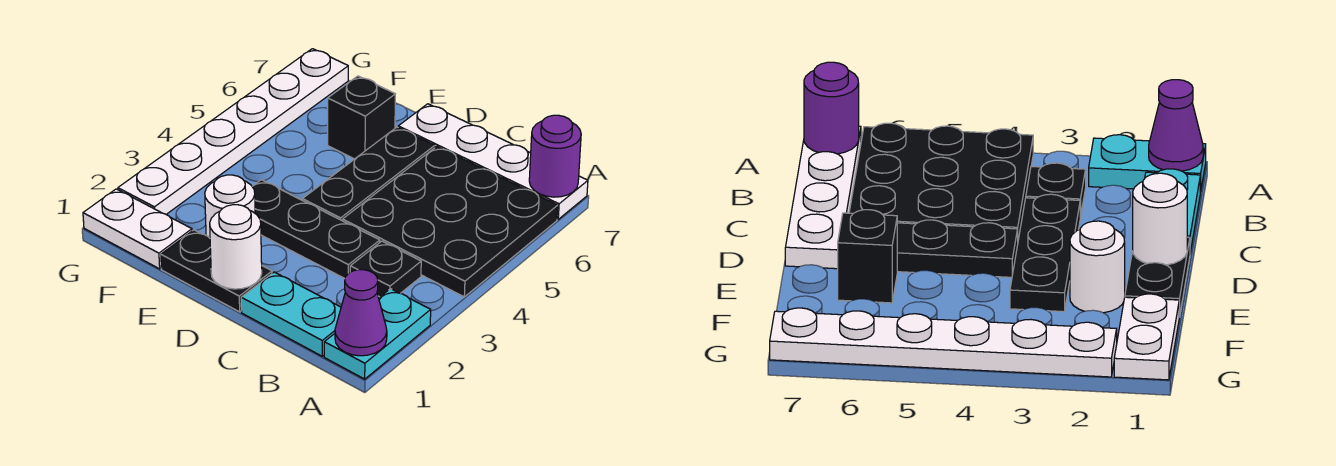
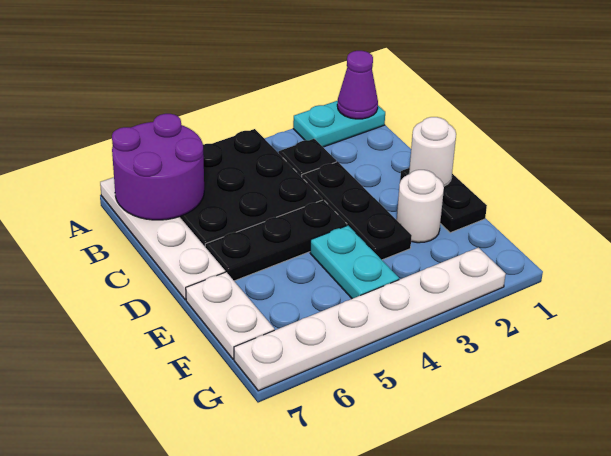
purple round brick A7 level 2 -> purple round brick A6:B7 level 2
cyan plate B1:C1 level 1 -> cyan plate E4:F4 level 1
black brick E6 level 1 -> none
white plate F1:G1 level 1 -> white plate E7:F7 level 1

